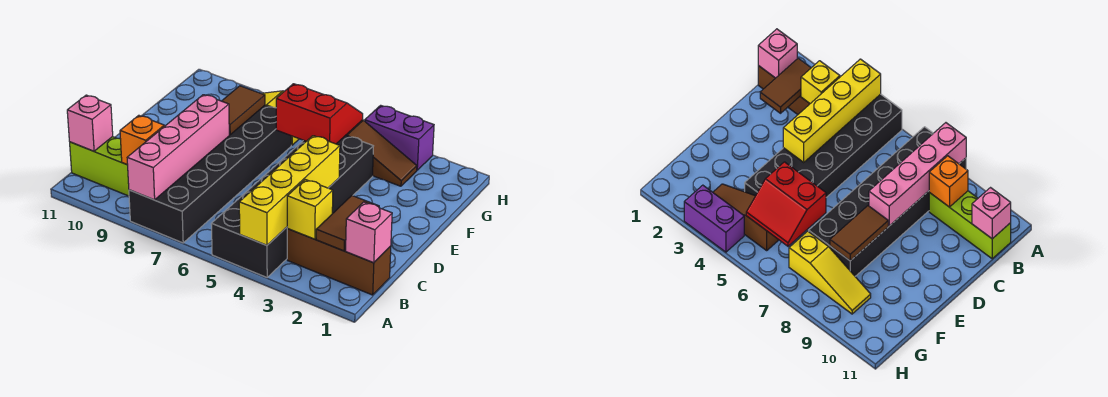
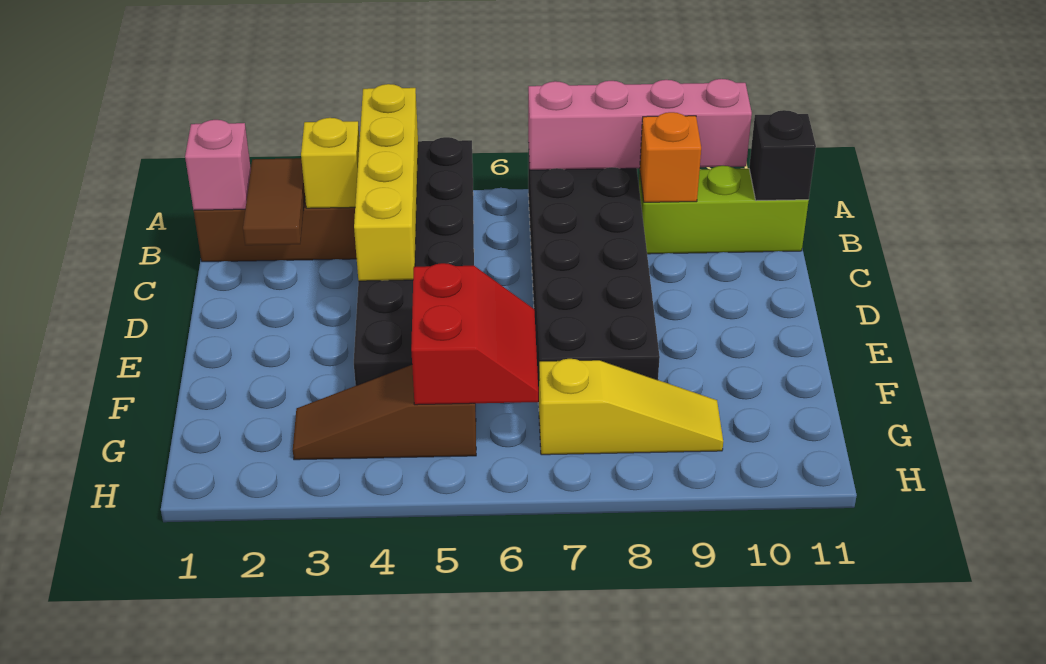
pink brick A8:D8 level 2 -> pink brick A7:A10 level 2
pink brick B11 level 2 -> black brick B11 level 2
brown tile E8:F8 level 2 -> none
red slope F5:G6 level 2 top F -> red slope F5:G6 level 2 top 5
purple brick H3:H4 level 1 -> none

